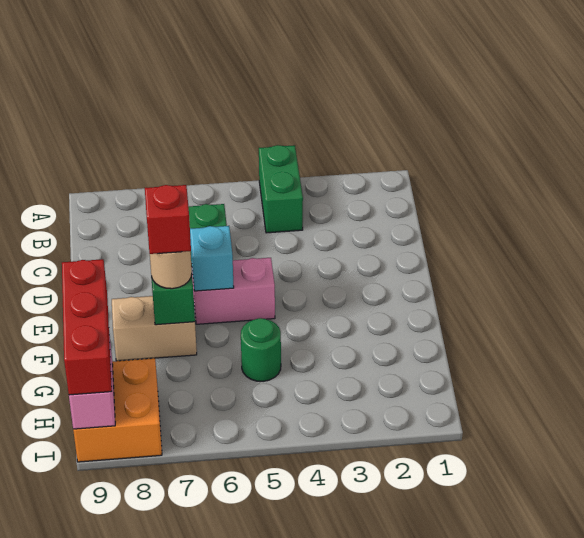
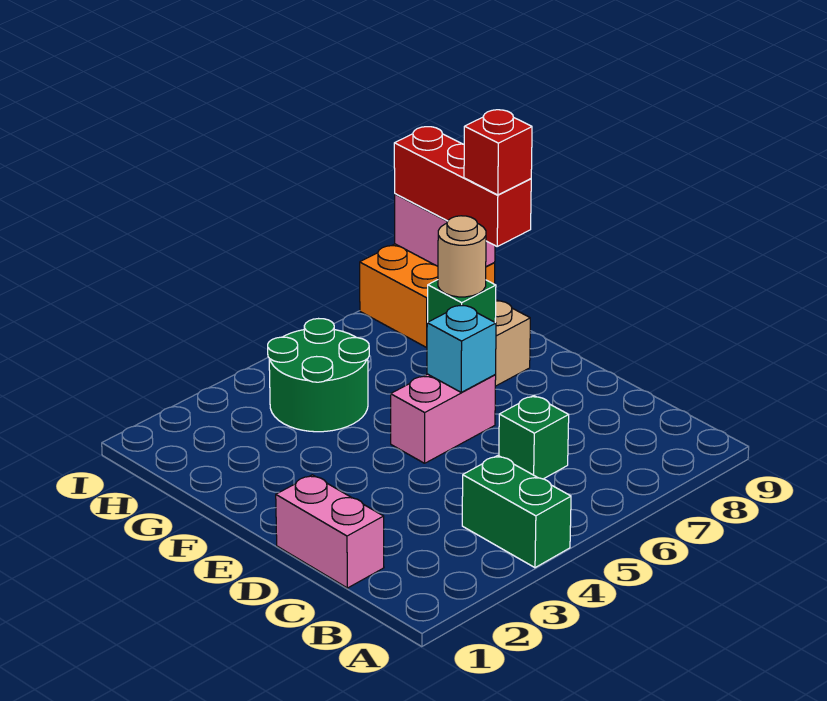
none -> pink brick C1:D1 level 1
red brick F7 level 4 -> red brick G9 level 4
green round brick G5 level 1 -> green round brick G4:H5 level 1

